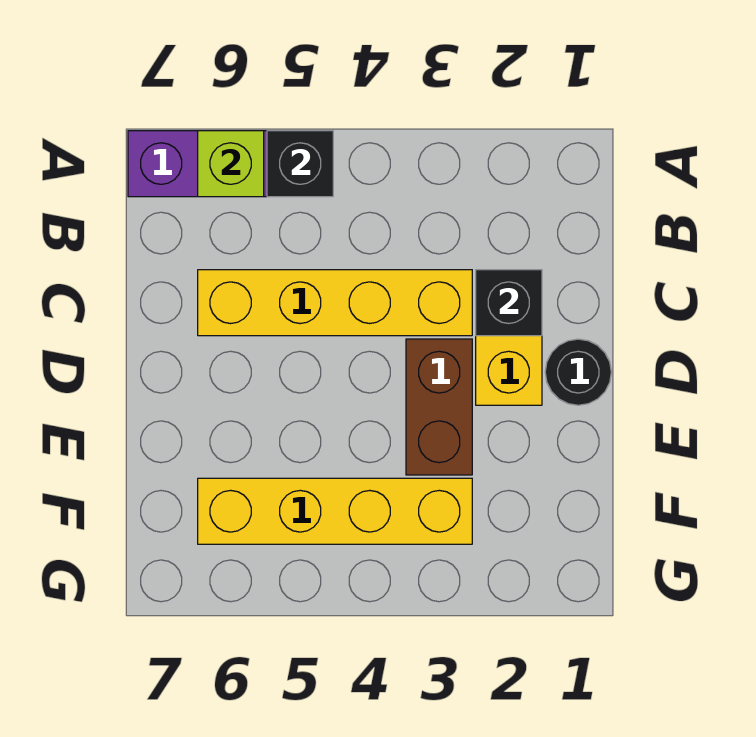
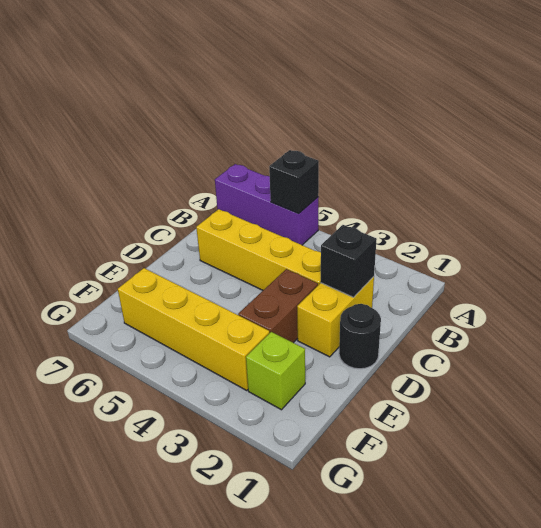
lime brick A6 level 2 -> lime brick F2 level 1

